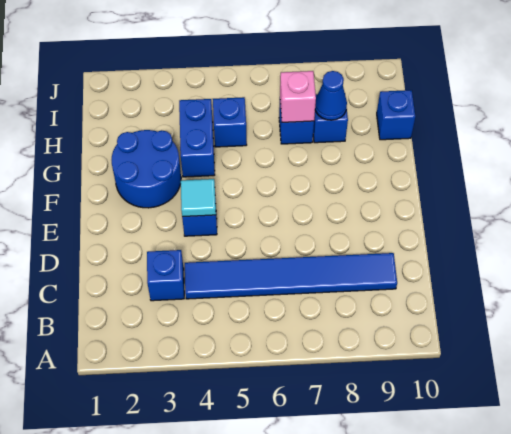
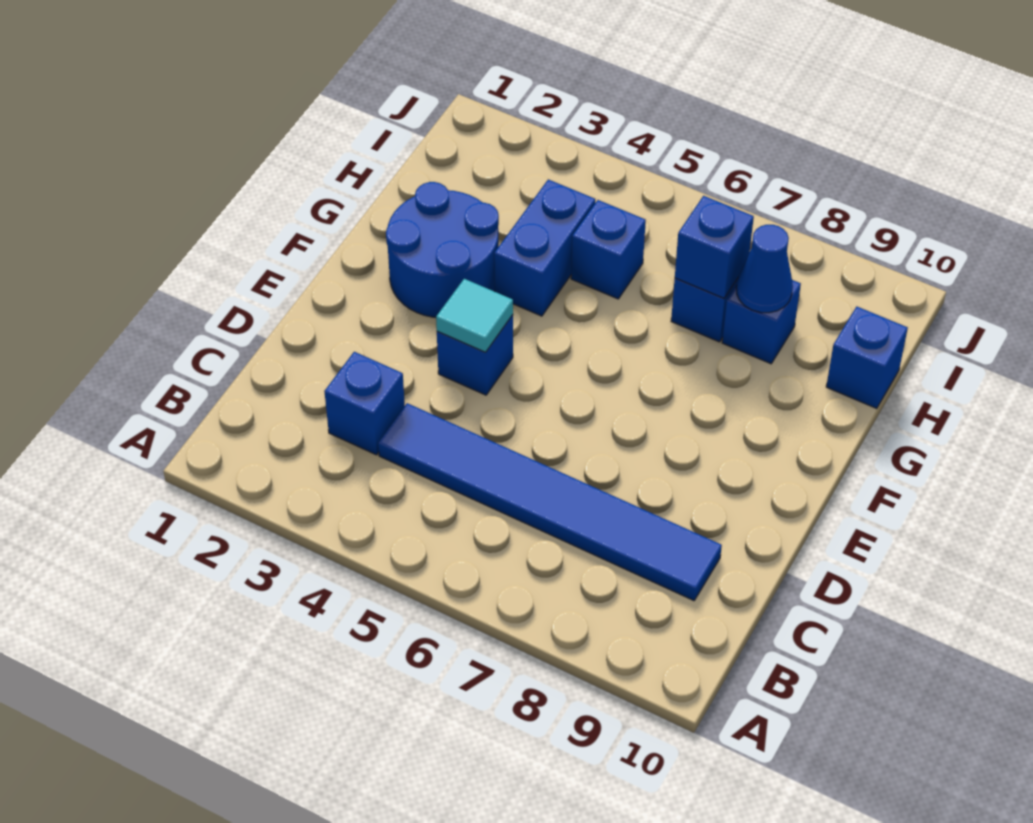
pink brick H7 level 2 -> blue brick H7 level 2

